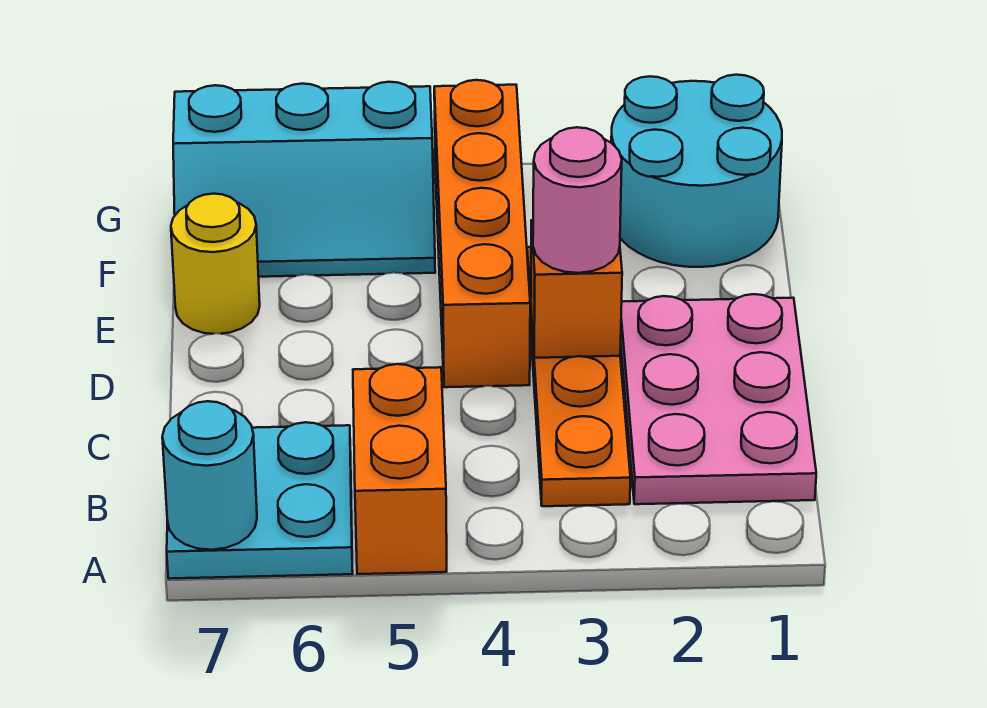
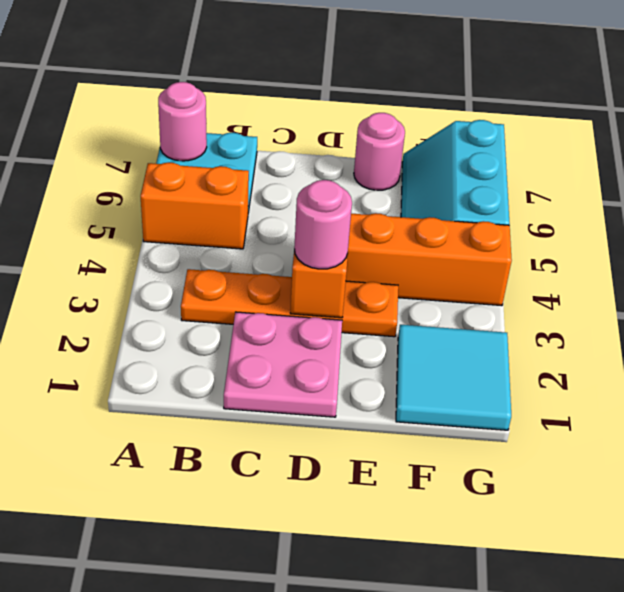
cyan round brick A7 level 2 -> pink round brick A7 level 2
pink plate B1:D2 level 1 -> pink plate C1:D2 level 1
yellow round brick E7 level 1 -> pink round brick E7 level 1
cyan round brick F1:G2 level 1 -> cyan tile F1:G2 level 1

